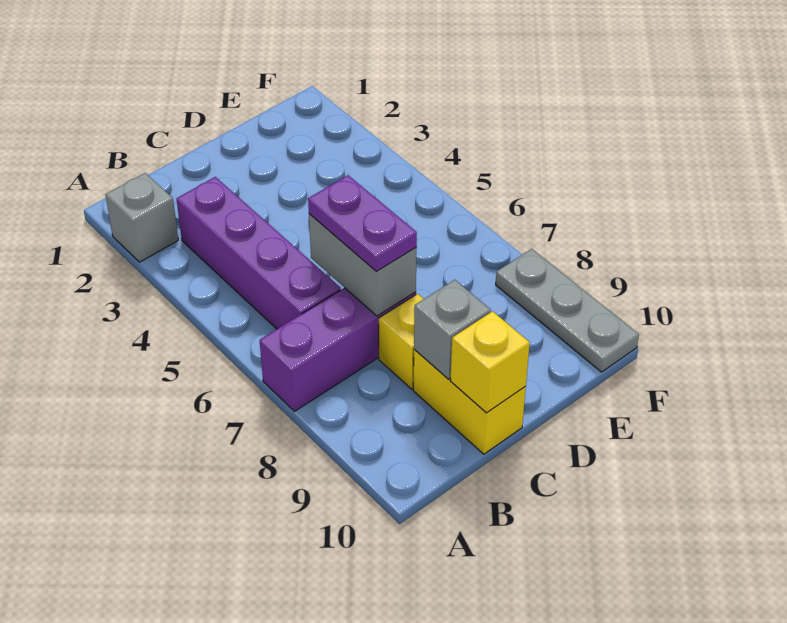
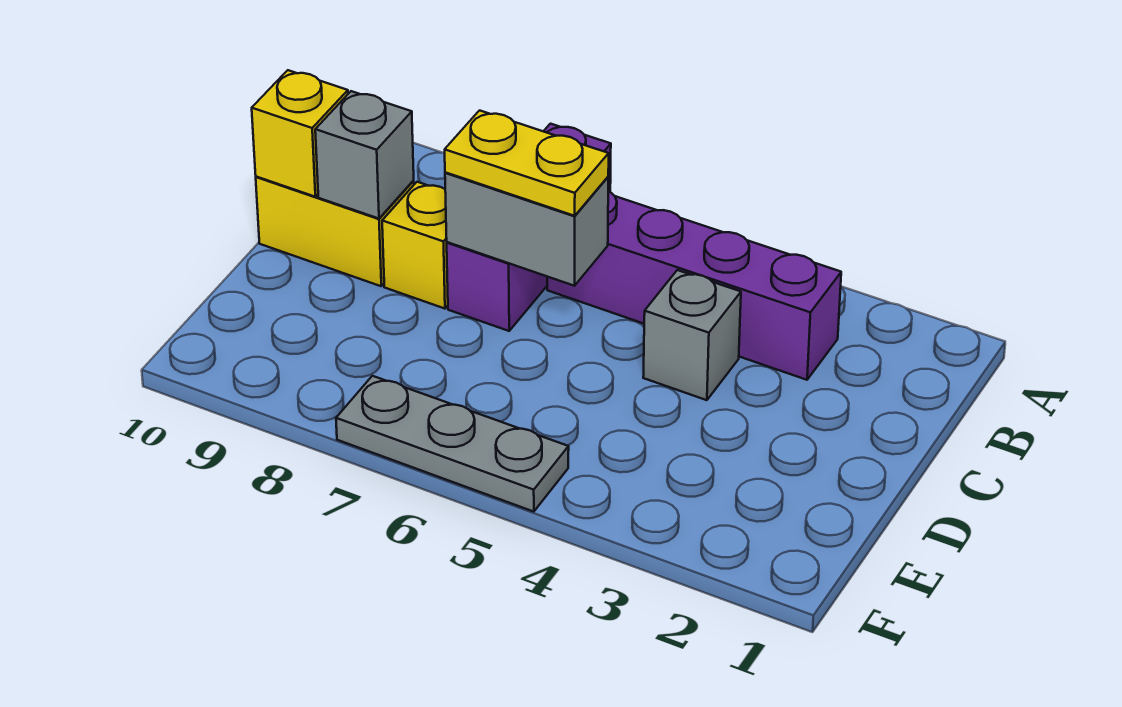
grey brick A2 level 1 -> grey brick C4 level 1
purple plate C6:C7 level 3 -> yellow plate C6:C7 level 3
grey plate F8:F10 level 1 -> grey plate F5:F7 level 1

